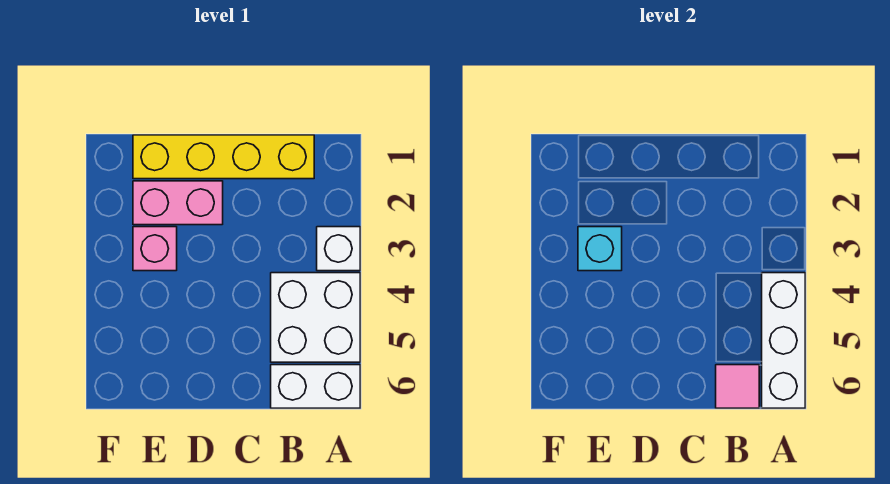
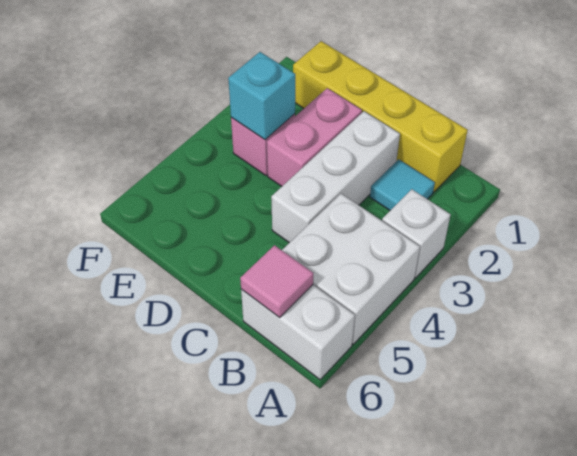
white brick A4:A6 level 2 -> white brick C2:C4 level 1
none -> cyan tile B2 level 1
pink brick D2:E2 level 1 -> pink brick D2:D3 level 1

